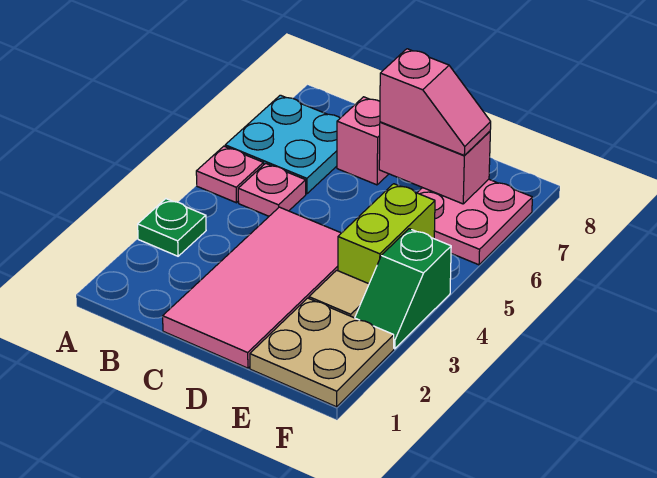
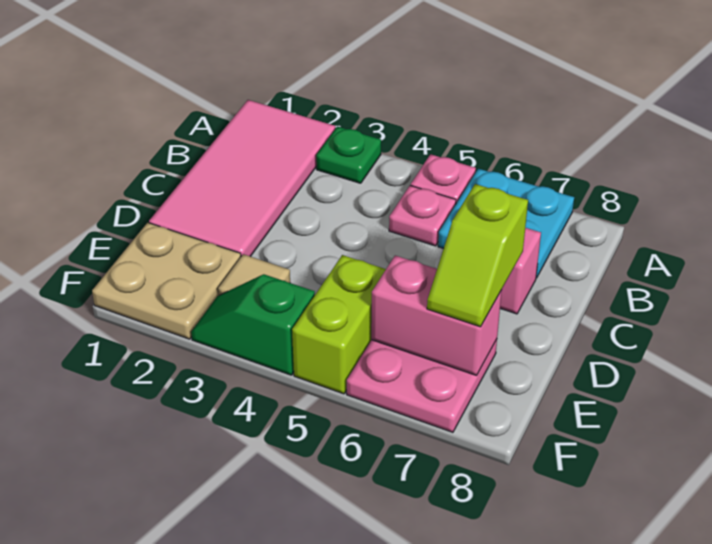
pink tile C1:D4 level 1 -> pink tile A1:D2 level 1
pink brick D7:E7 level 2 -> pink brick E6:E7 level 2
pink slope D7:E7 level 3 top D -> lime slope D7:E7 level 3 top D
lime brick E4:E5 level 1 -> lime brick E5:F5 level 1

